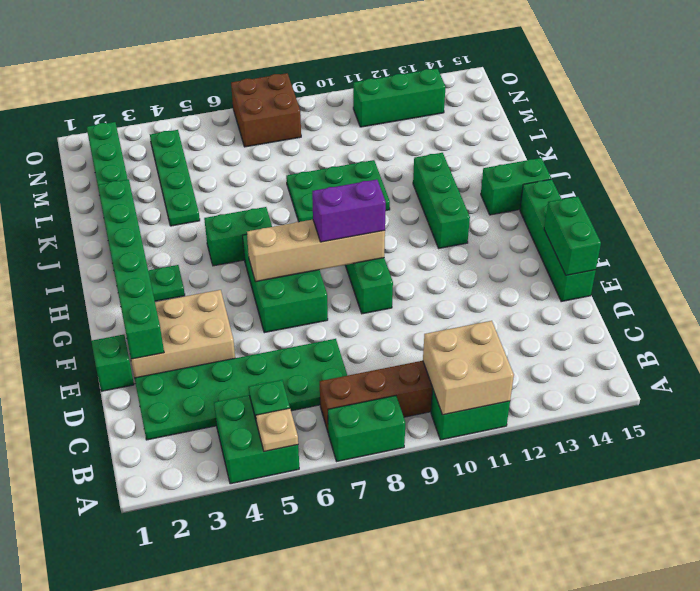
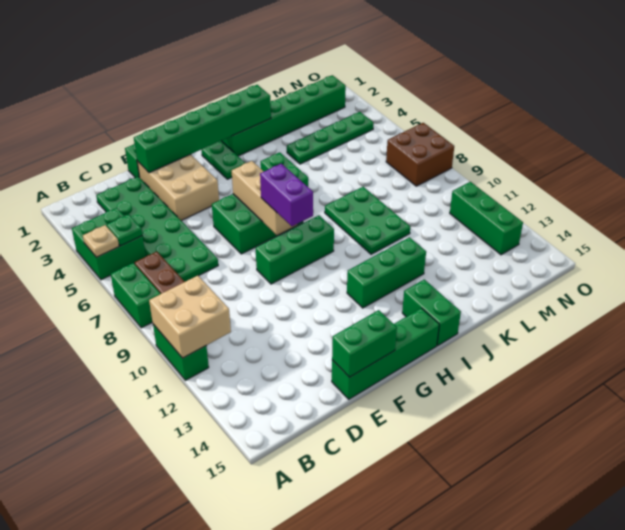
tan brick G6:G9 level 2 -> tan brick G6:G8 level 2

